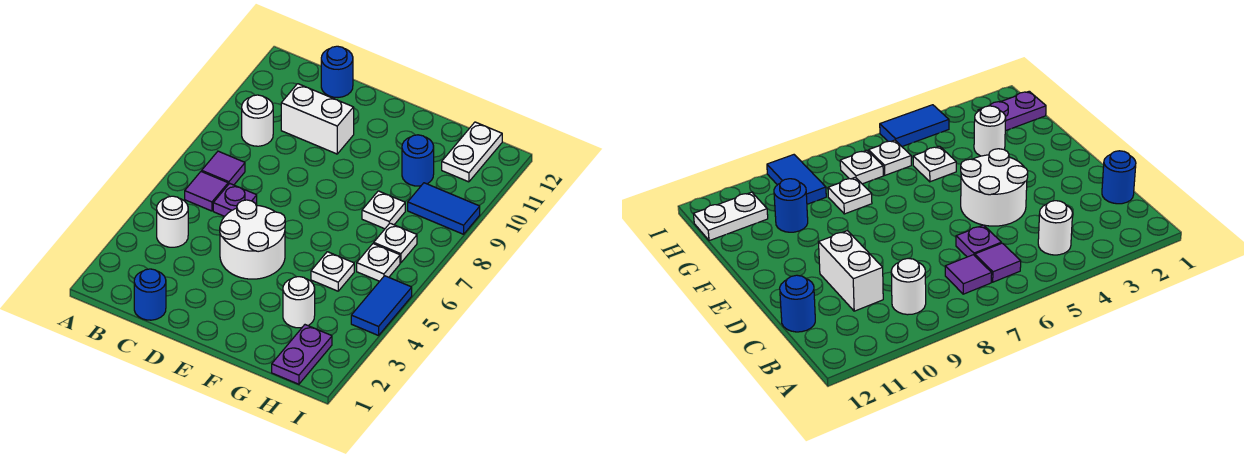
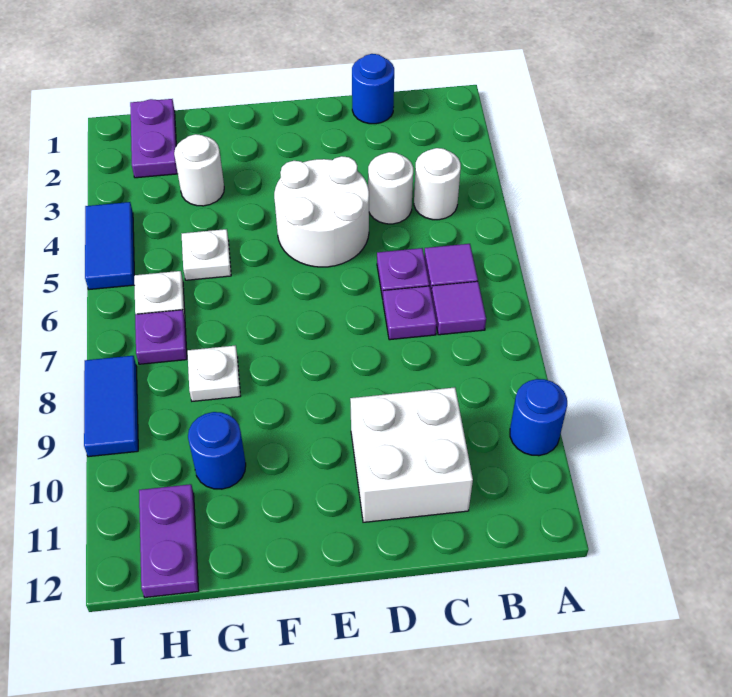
white round brick B9 level 1 -> white round brick C4 level 1
none -> purple plate C7 level 1
white brick C10:D10 level 1 -> white brick C10:D11 level 1
blue round brick C12 level 1 -> blue round brick A10 level 1
white plate H7 level 1 -> purple plate H7 level 1
blue tile H9:I9 level 1 -> blue tile I8:I9 level 1
white plate H11:H12 level 1 -> purple plate H11:H12 level 1

